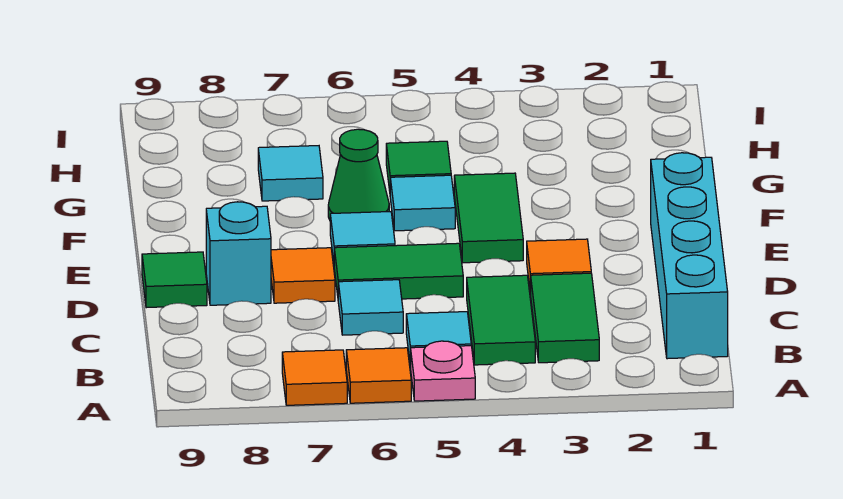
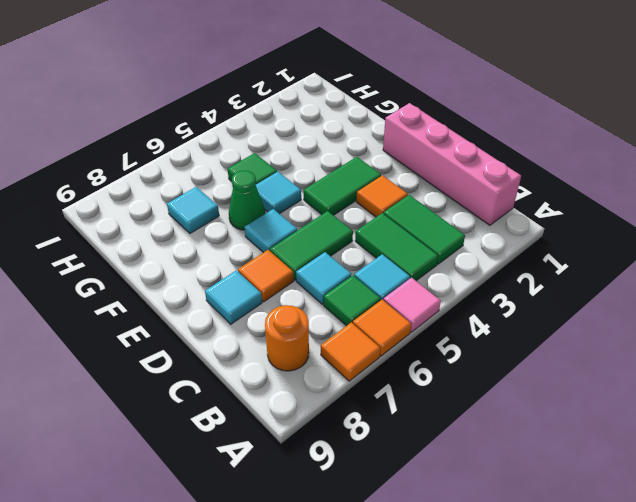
pink plate A5 level 1 -> pink tile A5 level 1
cyan brick B1:E1 level 1 -> pink brick B1:E1 level 1
none -> orange round brick B8 level 1
cyan brick D8 level 1 -> cyan tile D8 level 1
green tile D9 level 1 -> green tile B6 level 1
green tile E4:F4 level 1 -> green tile E3:E4 level 1

